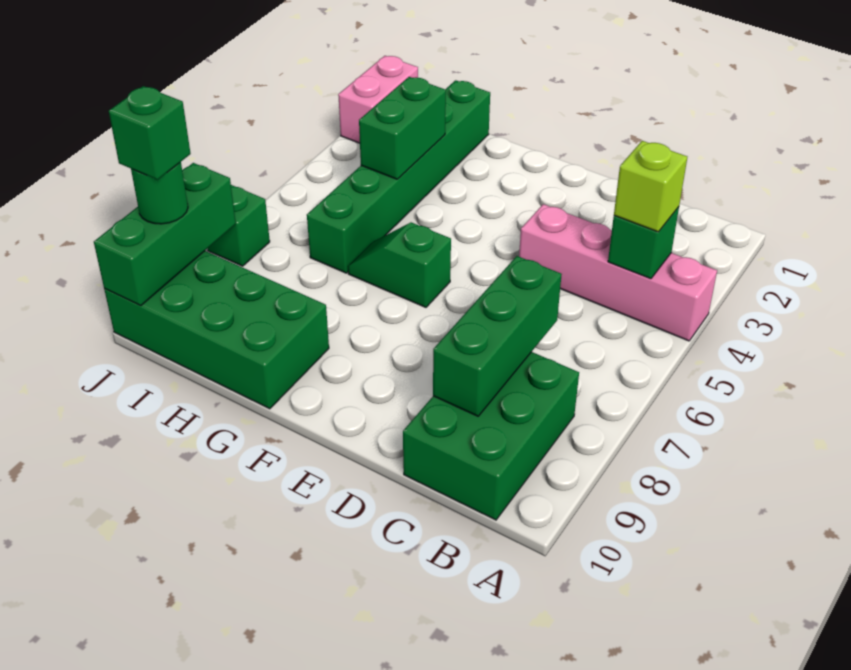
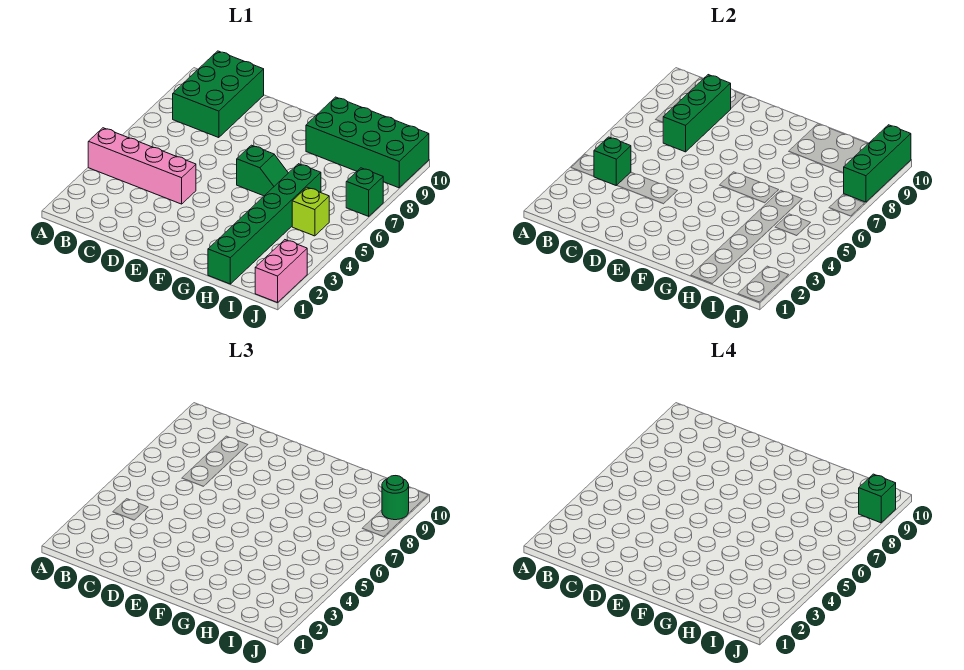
lime brick B4 level 3 -> lime brick I5 level 1
green brick H3:H4 level 2 -> none

